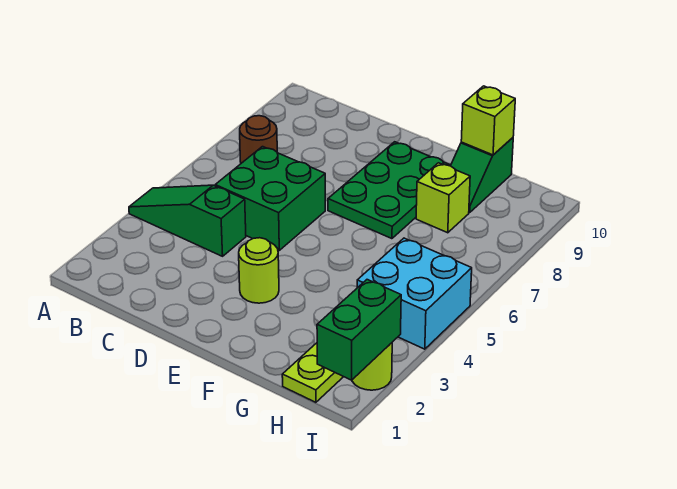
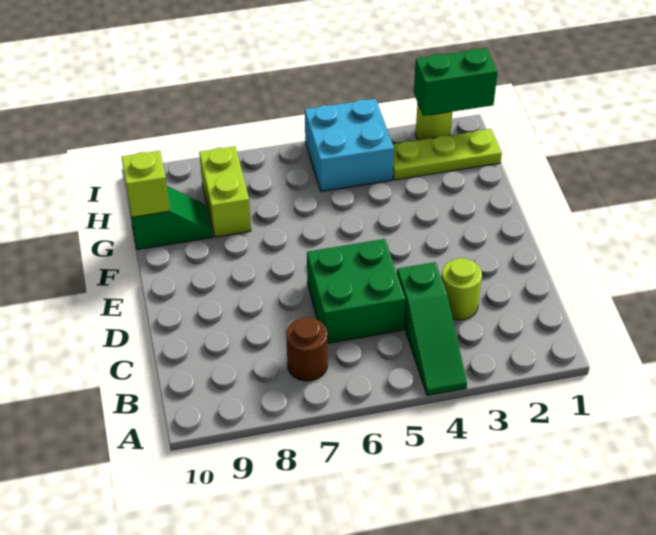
lime round brick E3 level 1 -> lime round brick C3 level 1
green plate E7:F9 level 1 -> none
lime brick G8 level 1 -> lime brick G8:H8 level 1

